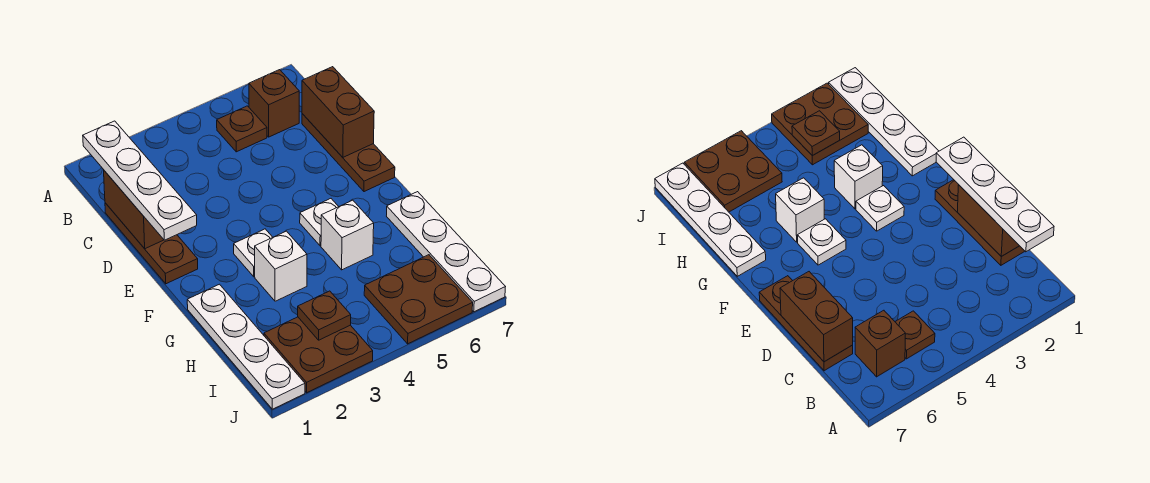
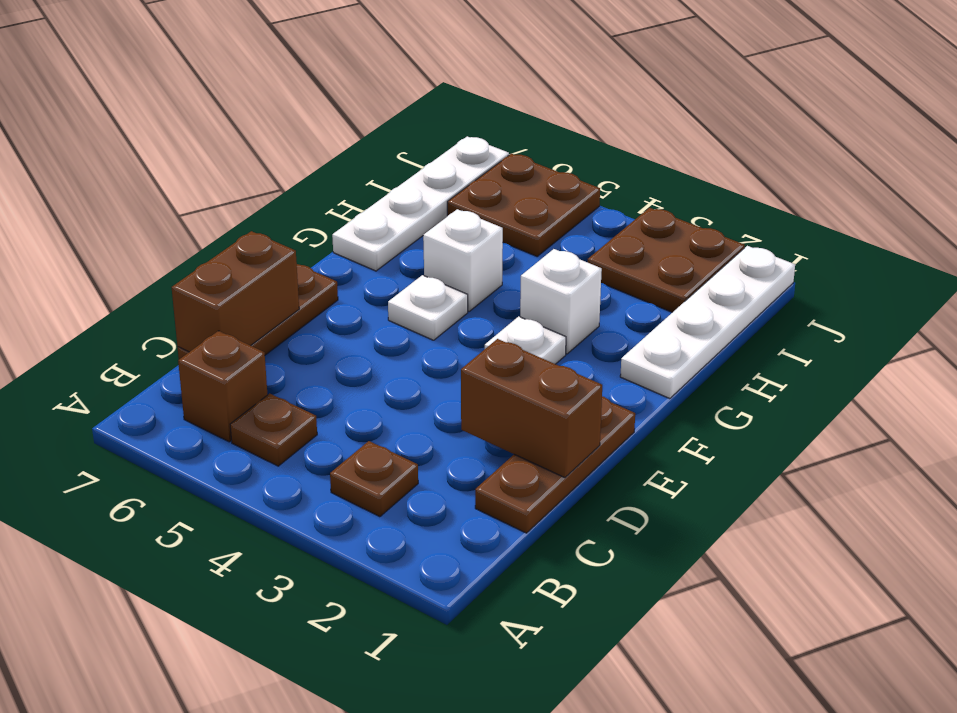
white plate B1:E1 level 3 -> none
brown brick C1:D1 level 2 -> brown brick D1:D2 level 2
brown plate I3 level 2 -> brown plate B3 level 1

